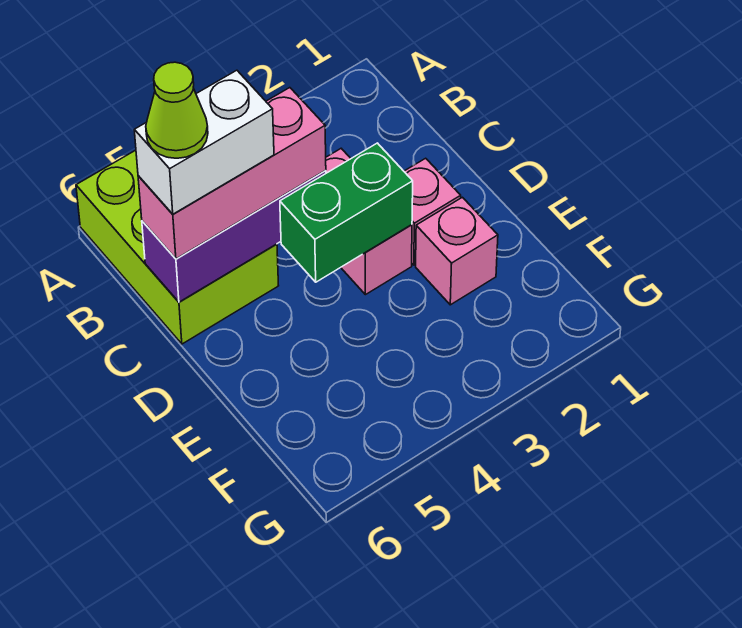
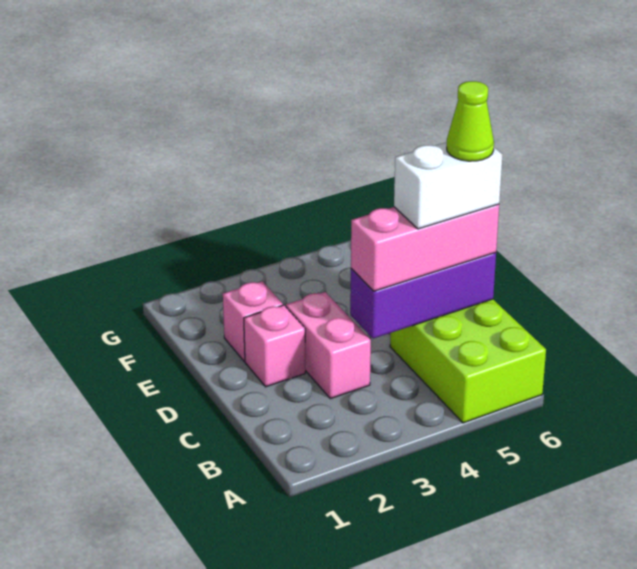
green brick D3:D4 level 2 -> none

